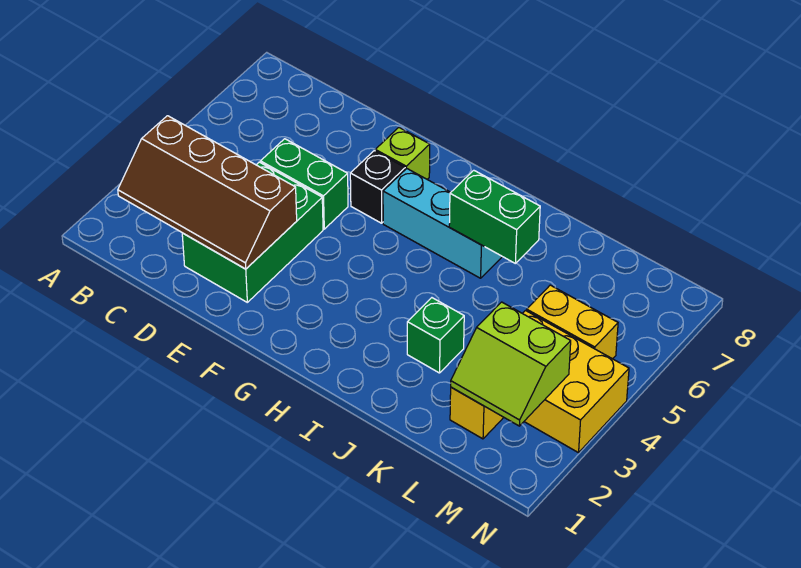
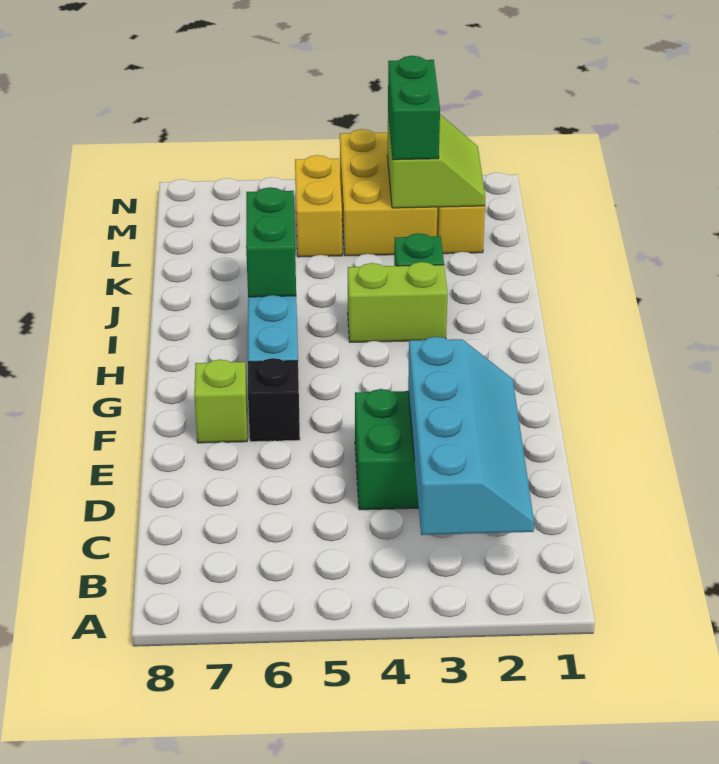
brown slope B2:E3 level 2 top 3 -> cyan slope B2:E3 level 2 top 3
green brick D5:E5 level 1 -> green brick L3:M3 level 3
none -> lime brick I3:I4 level 1

